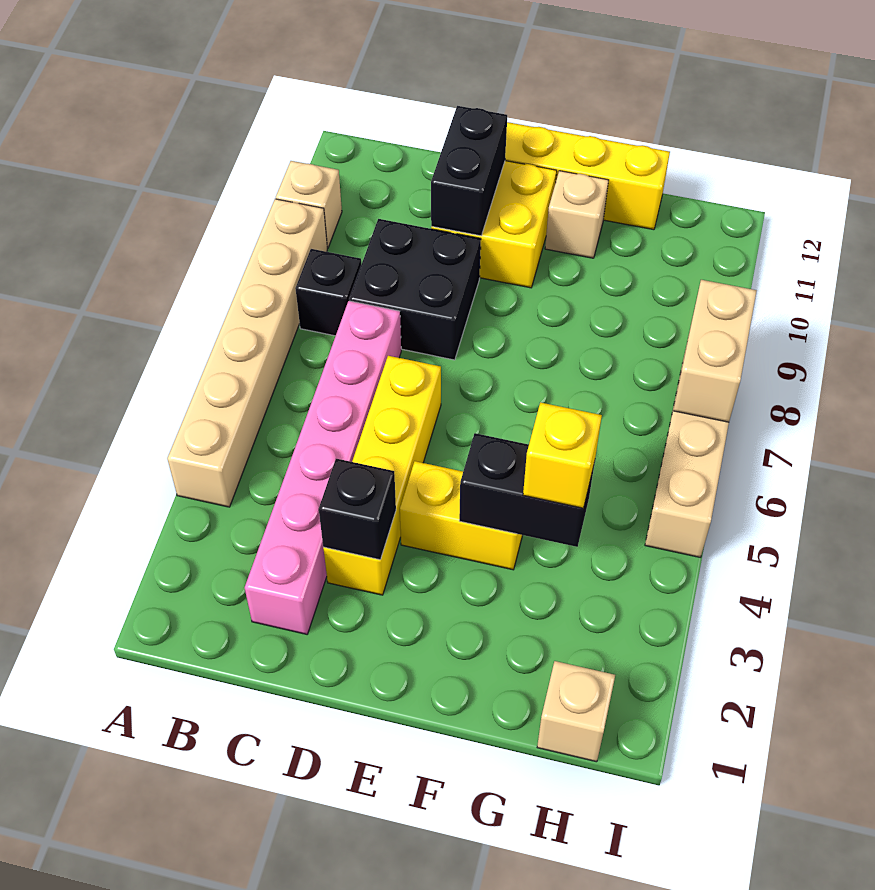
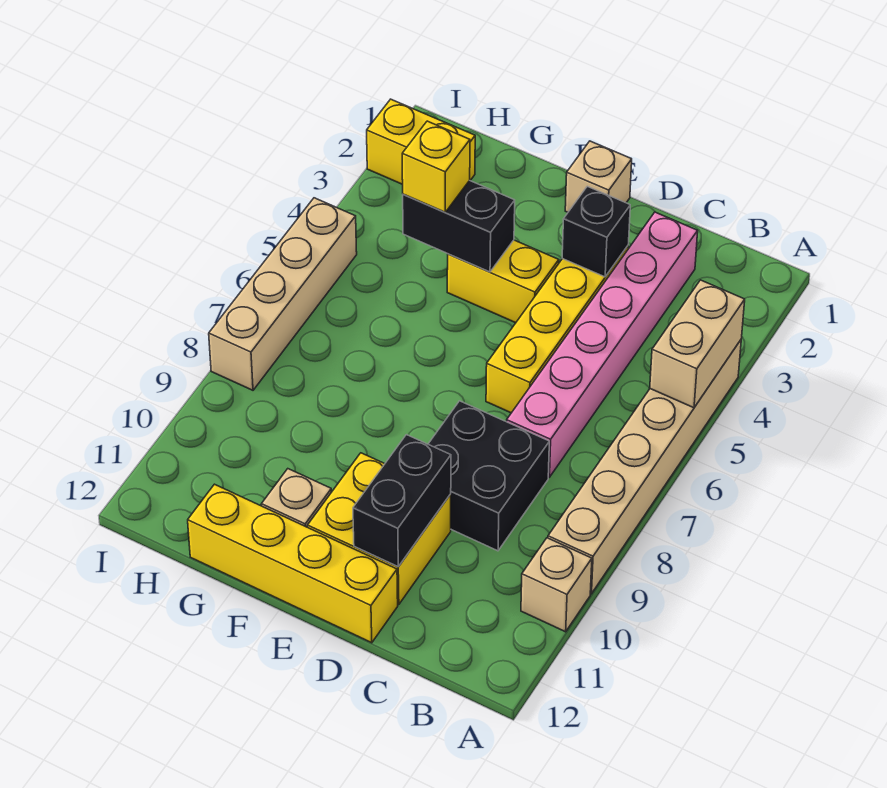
black brick B8 level 1 -> none
tan brick H1 level 1 -> tan brick E1 level 1
none -> yellow brick H2:I2 level 1
tan brick I7:I8 level 2 -> tan brick A4:A5 level 2

